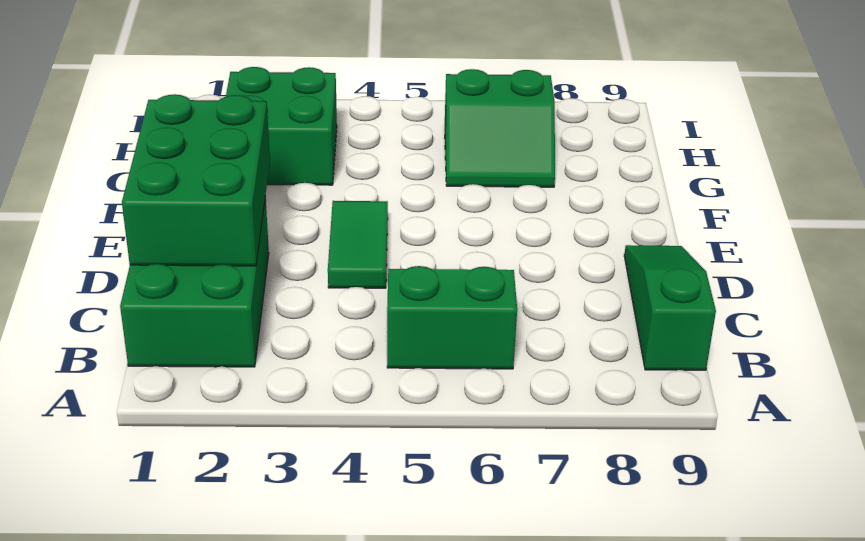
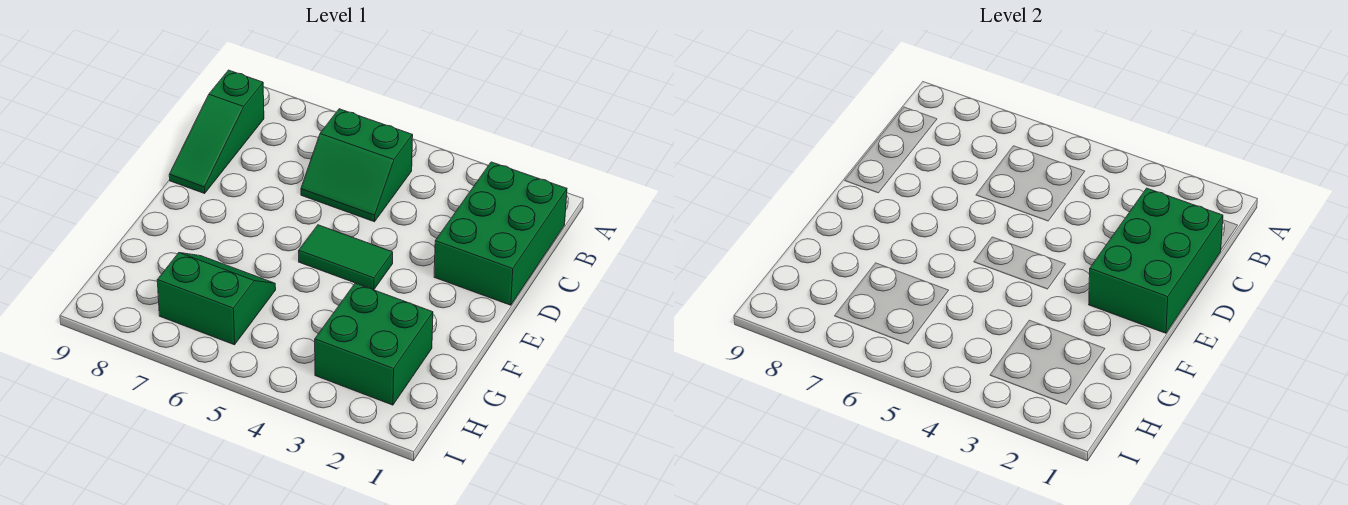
green tile D4:E4 level 1 -> green tile E4:E5 level 1

